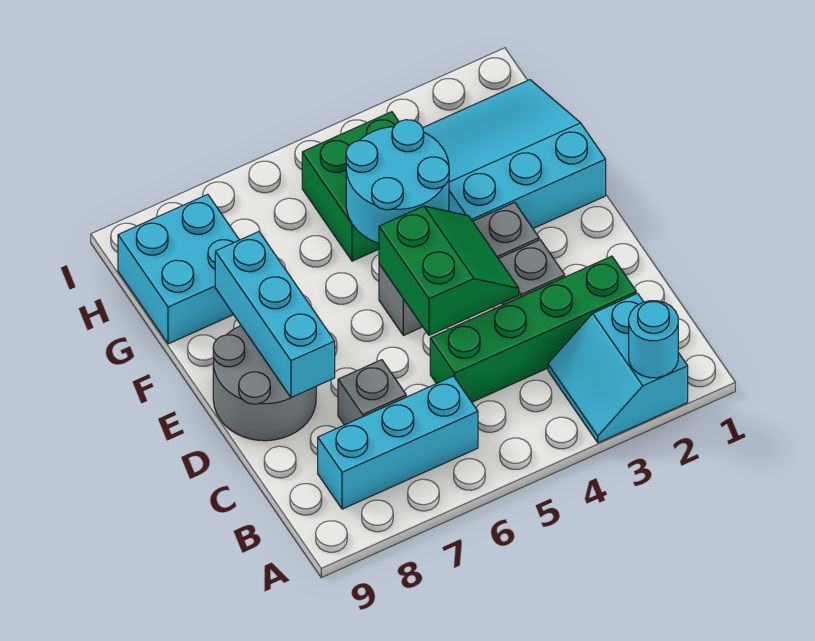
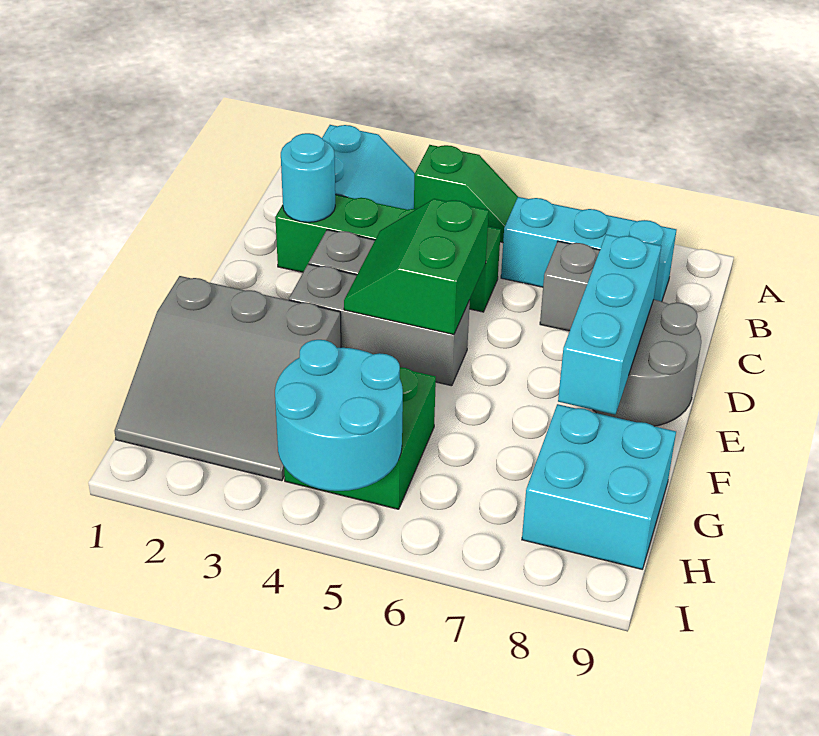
cyan round brick A2 level 2 -> cyan round brick C2 level 2
none -> green slope A4:A5 level 1 top 4
cyan slope F1:H3 level 1 top F -> grey slope F1:H3 level 1 top F
cyan round brick F4:G5 level 2 -> cyan round brick H4:I5 level 2

